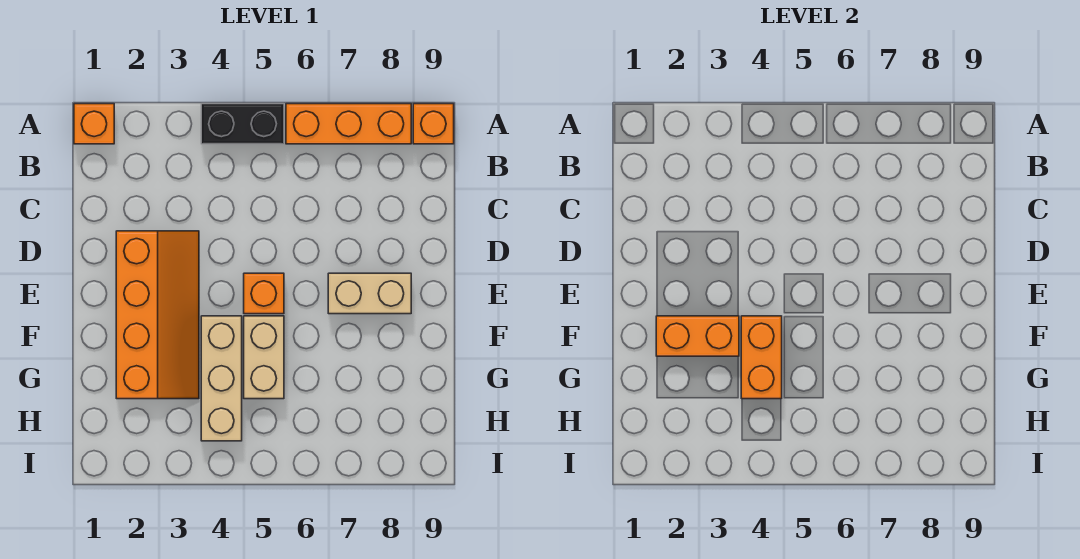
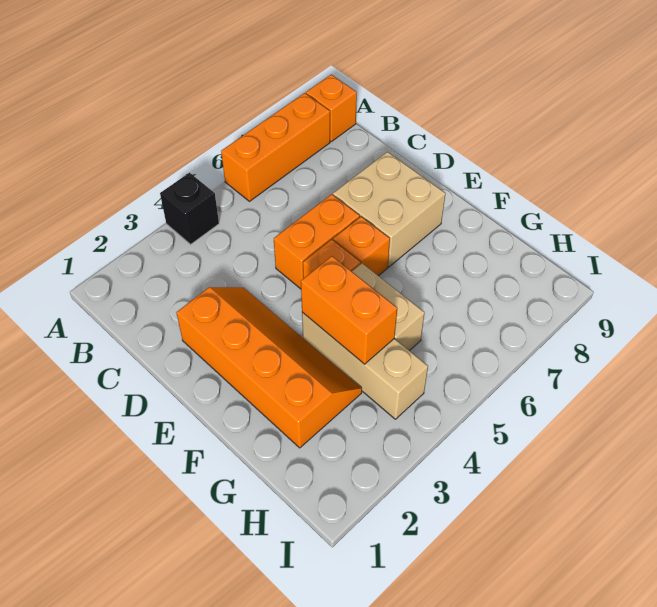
orange brick A1 level 1 -> orange brick E6 level 1
black brick A4:A5 level 1 -> black brick A4 level 1
tan brick E7:E8 level 1 -> tan brick D7:E8 level 1
orange brick F2:F3 level 2 -> orange brick D5:D6 level 1

